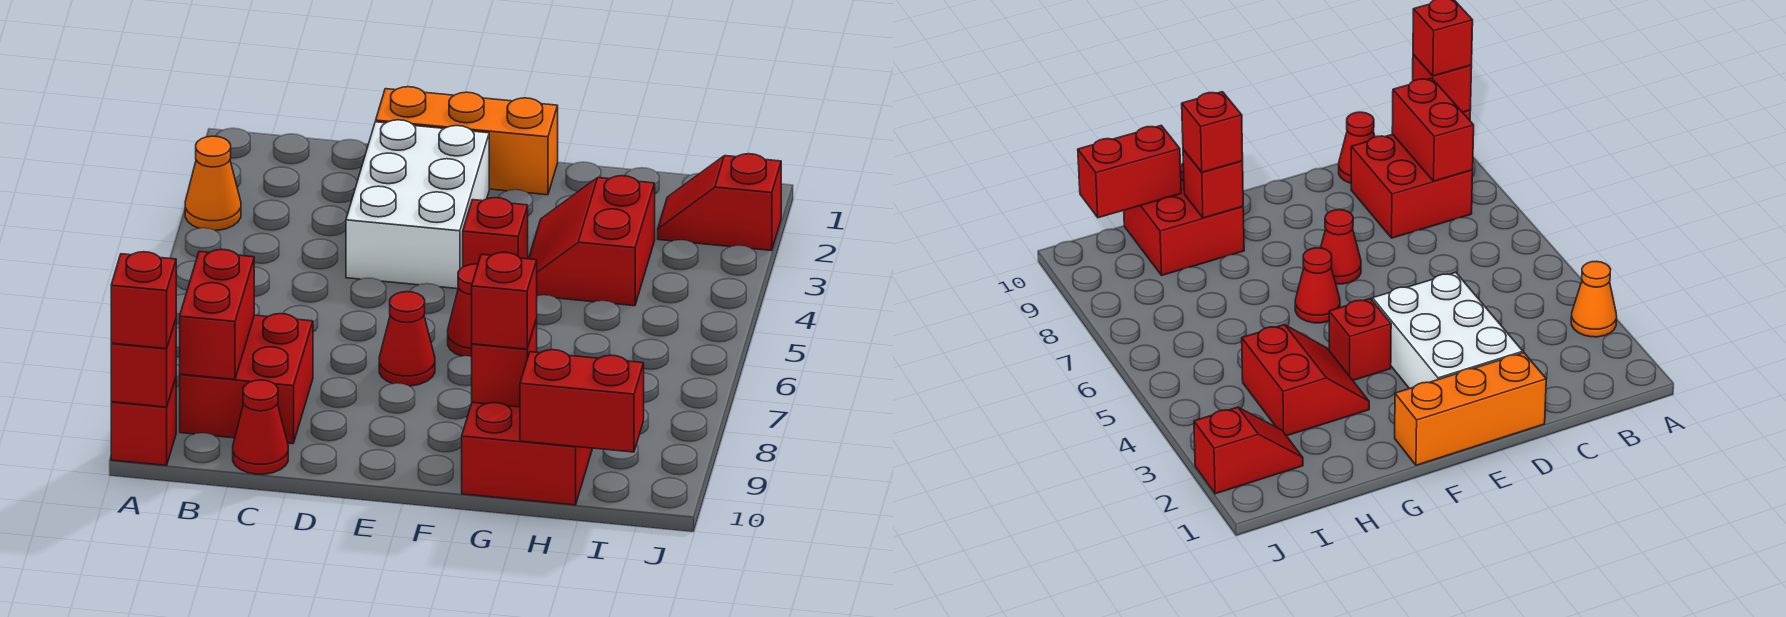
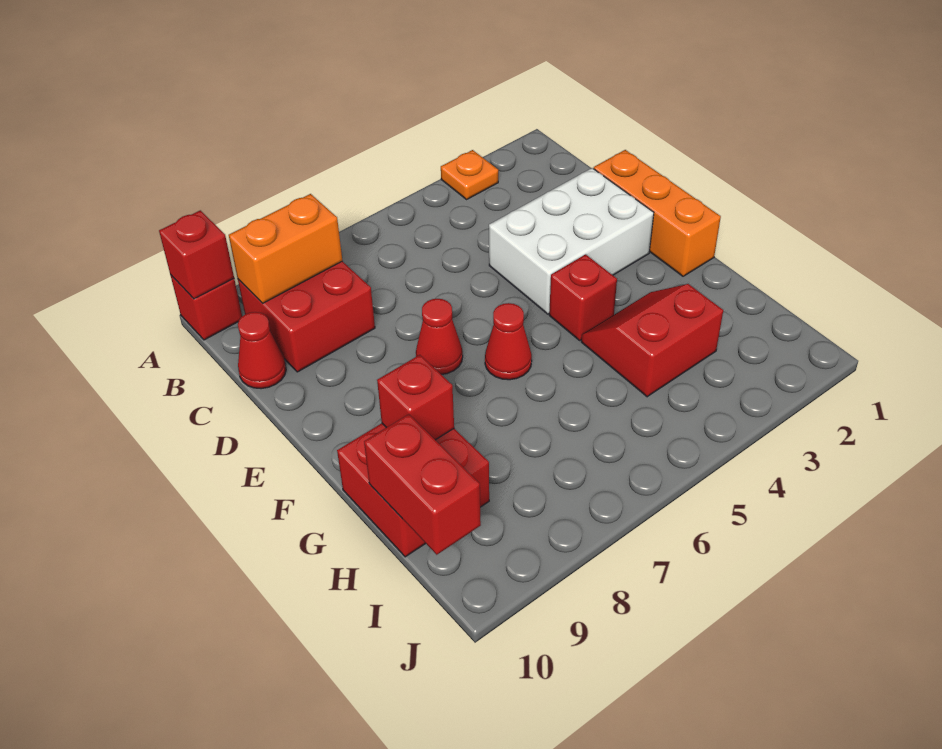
orange cone A3 level 1 -> orange plate A3 level 1
red brick A10 level 3 -> none
red brick B8:B9 level 2 -> orange brick B8:B9 level 2
red brick G9 level 3 -> none
red slope I2:J2 level 1 top J -> none

